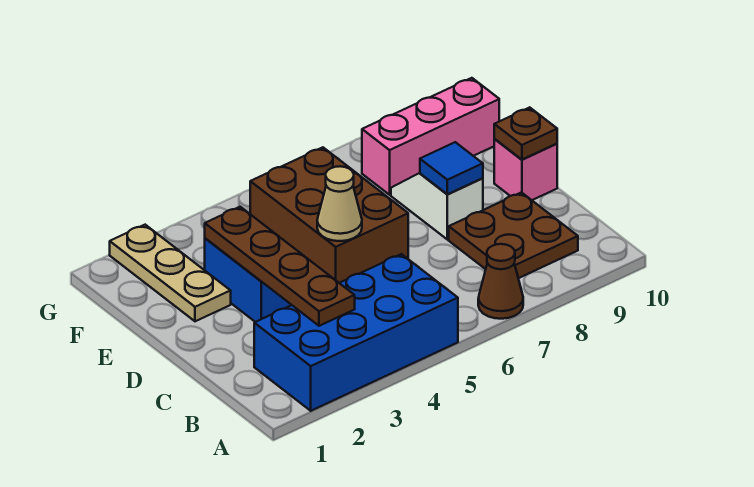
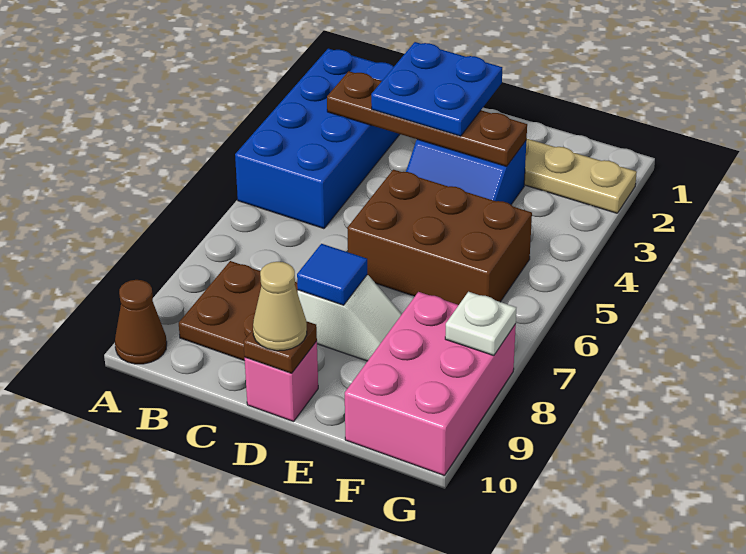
brown cone A7 level 1 -> brown cone A10 level 1
none -> blue plate C2:D3 level 3
tan cone D5 level 2 -> tan cone D10 level 3
pink brick F8:F10 level 1 -> pink brick F8:G10 level 1
none -> white plate G8 level 2

